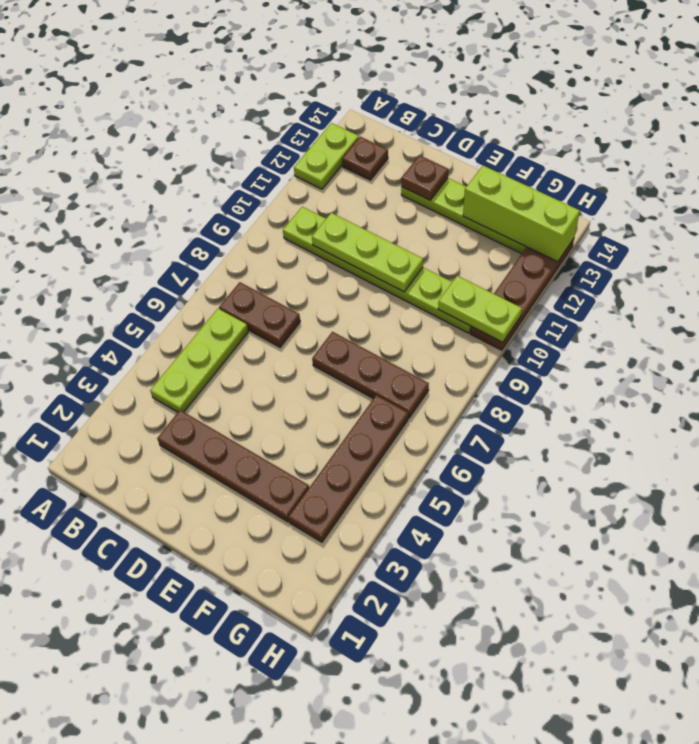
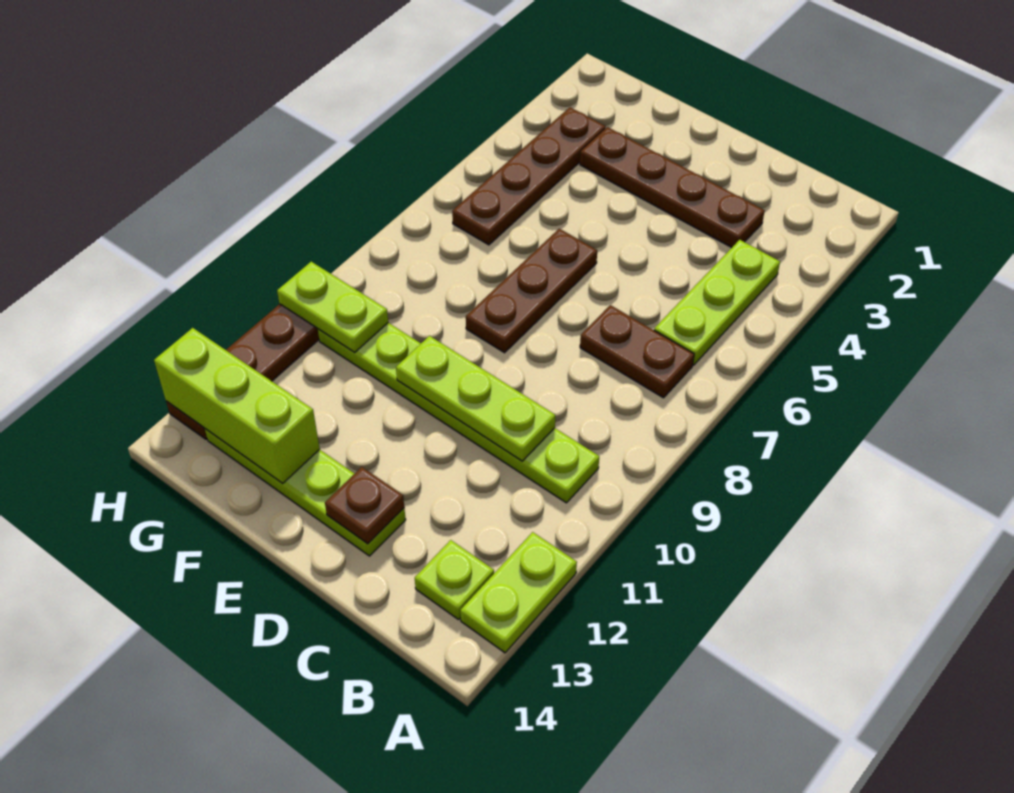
brown plate B13 level 1 -> lime plate B13 level 1
brown plate E7:G7 level 1 -> brown plate E6:E8 level 1

